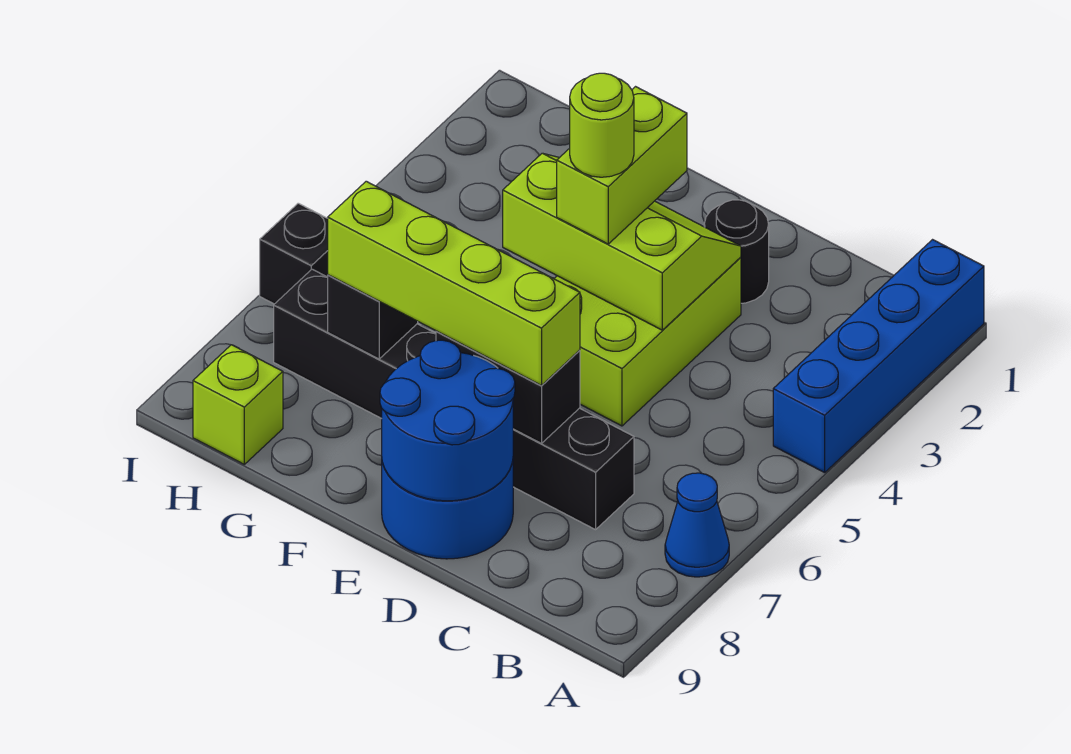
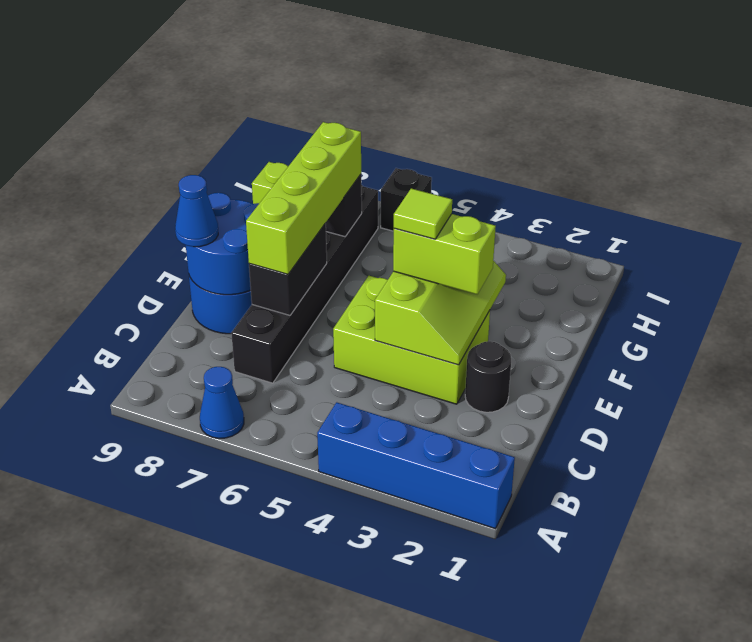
none -> blue cone D9 level 3
lime round brick E4 level 4 -> lime tile E4 level 4

